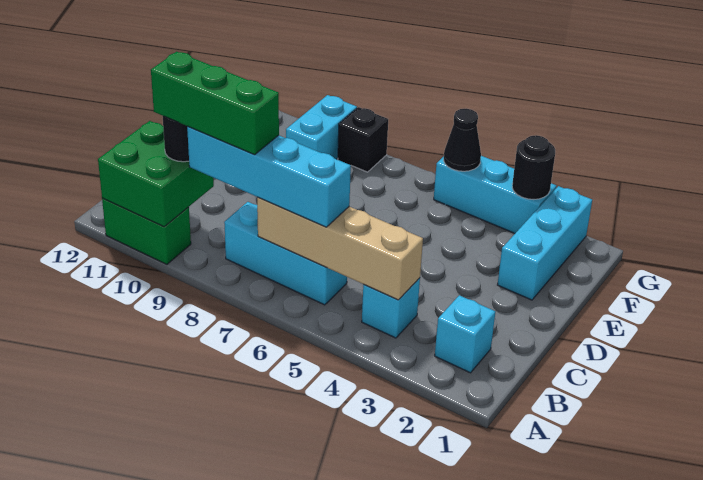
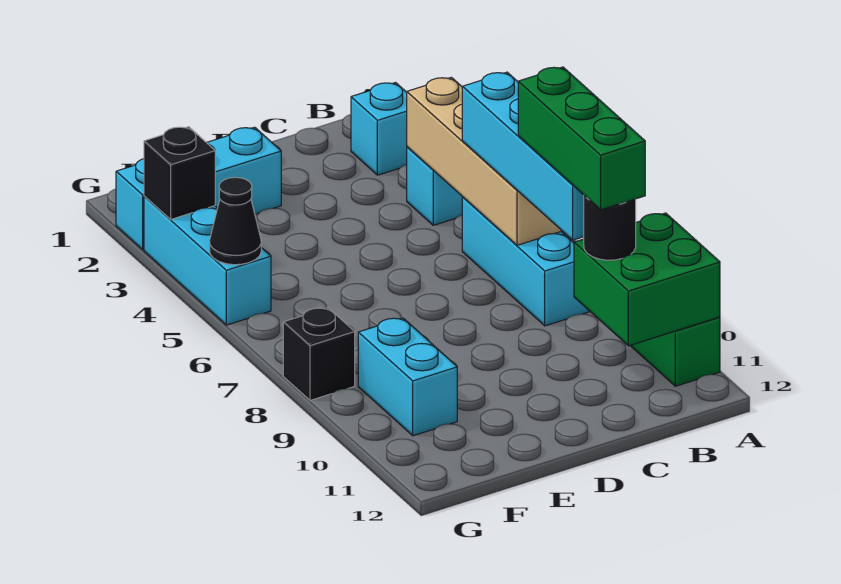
cyan brick F9:G9 level 1 -> cyan brick F9:F10 level 1
black round brick G3 level 2 -> black brick G3 level 2

